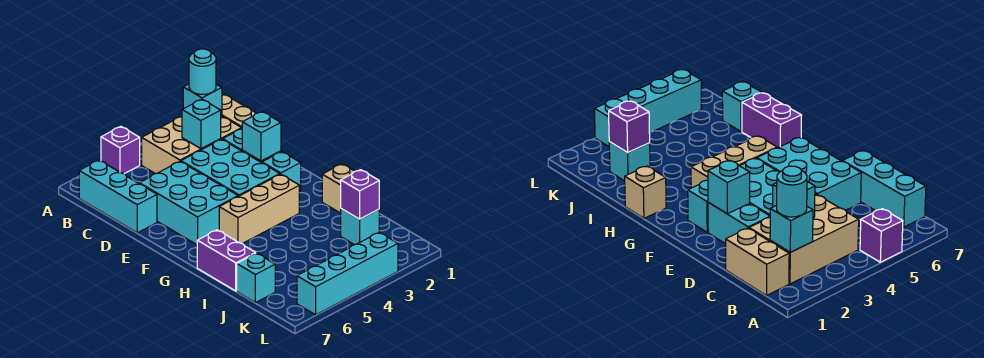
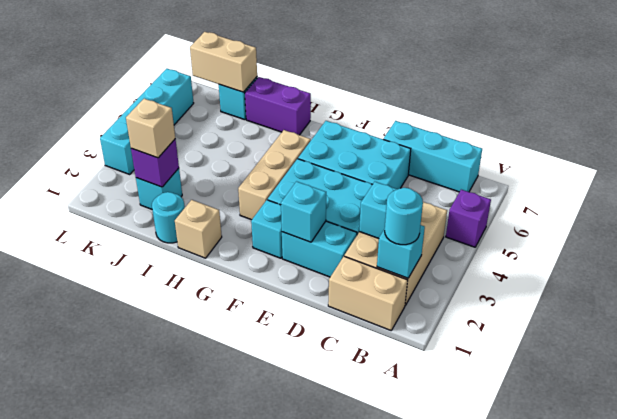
none -> cyan round brick I1 level 1
none -> tan brick J2 level 3
none -> tan brick J7:K7 level 2

